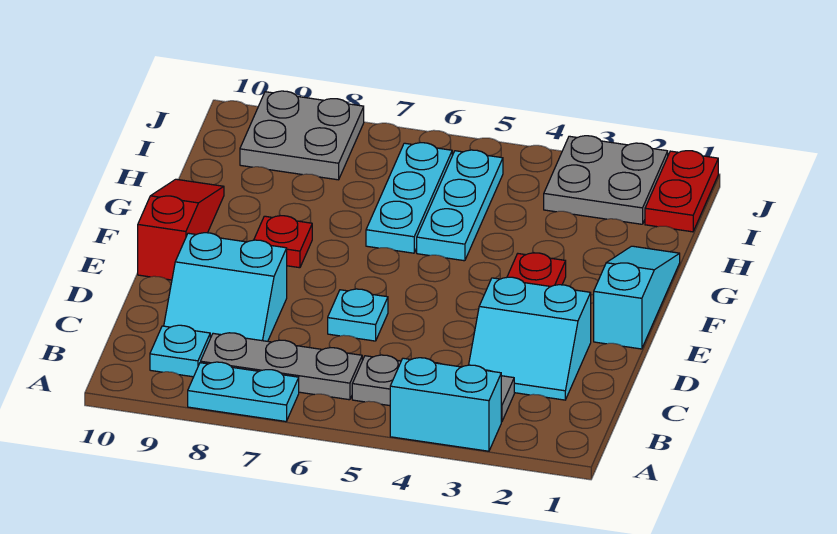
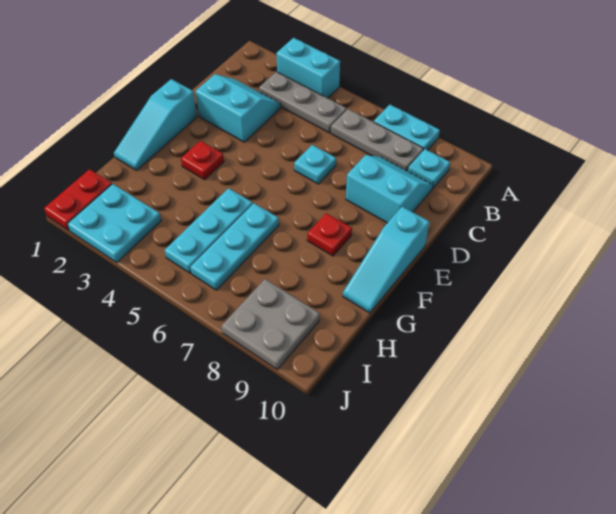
red slope E10:G10 level 1 top E -> cyan slope E10:G10 level 1 top E
grey plate I2:J3 level 1 -> cyan plate I2:J3 level 1

